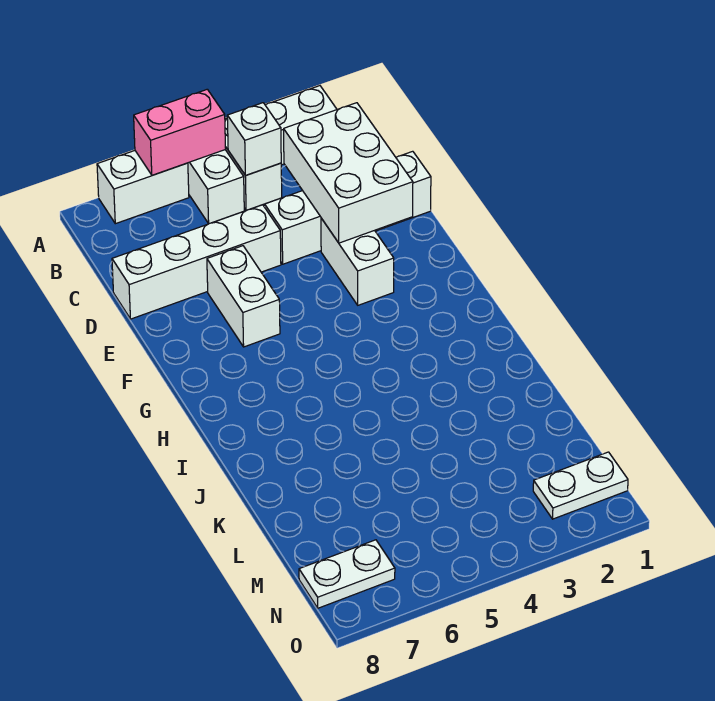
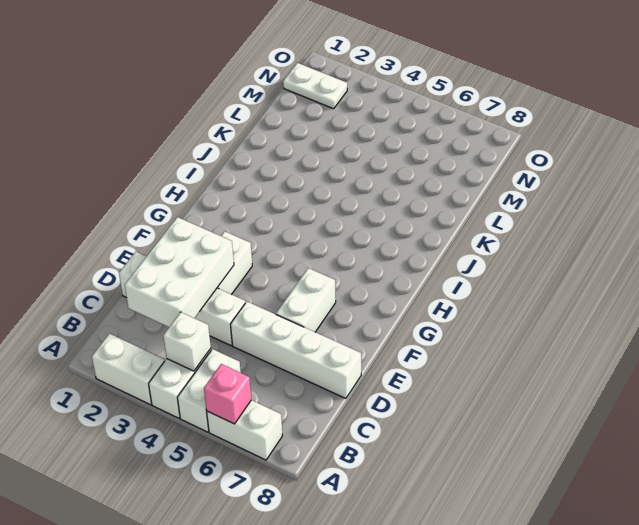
pink brick A5:A6 level 2 -> pink brick A6 level 2
white plate N7:N8 level 1 -> none

